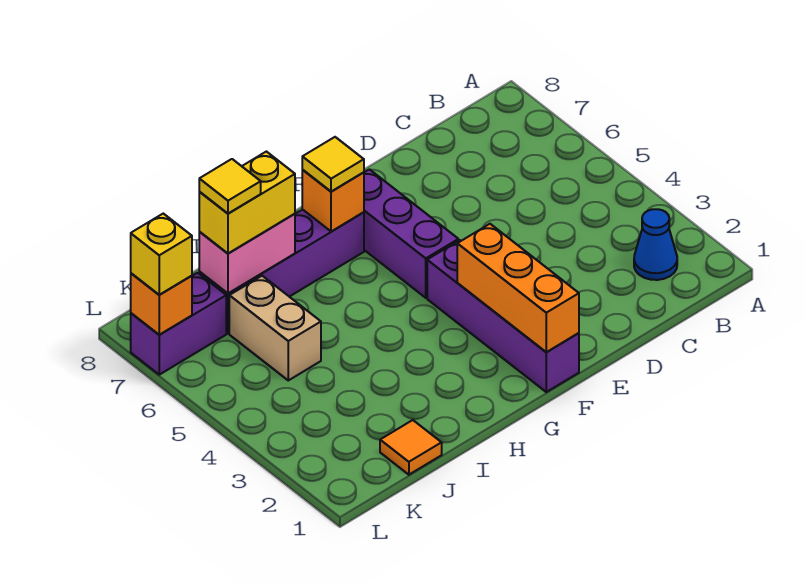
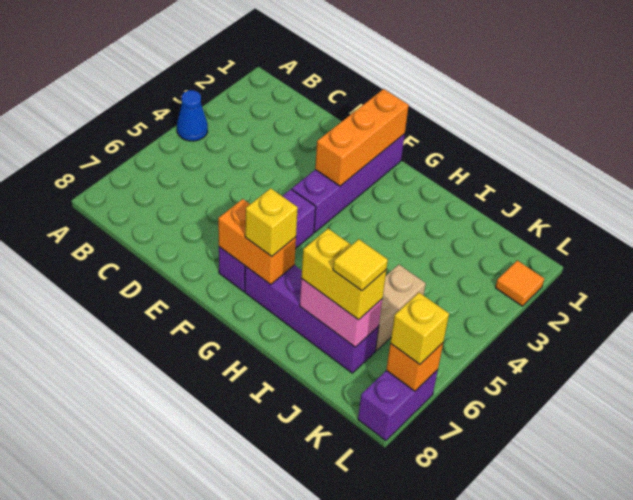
blue cone B2 level 1 -> blue cone A4 level 1
orange brick G7 level 2 -> orange brick F7:G7 level 2
yellow tile G7 level 3 -> yellow brick G7 level 3
orange tile J1 level 1 -> orange tile L2 level 1
purple brick K7:L7 level 1 -> purple brick L7:L8 level 1

